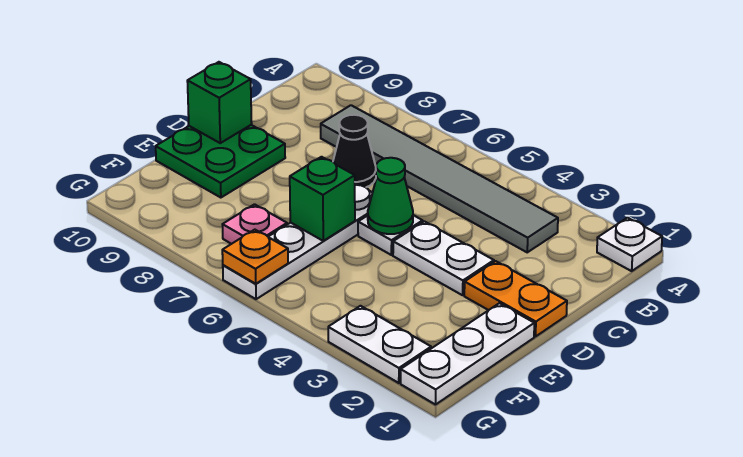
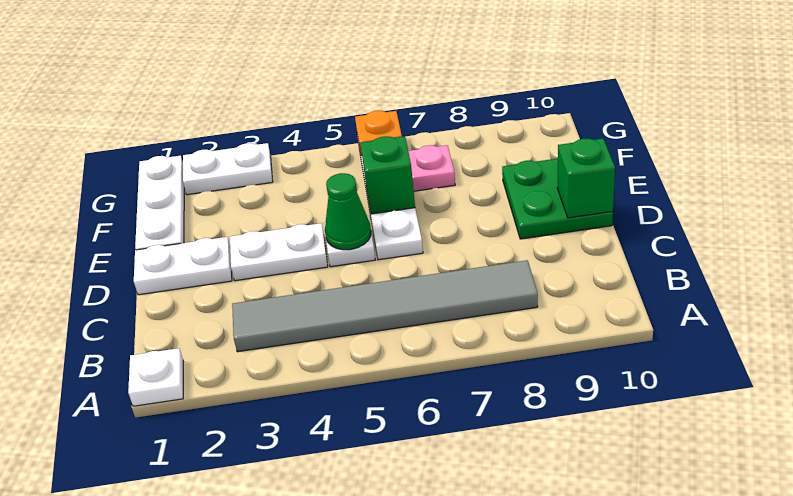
black cone C7 level 1 -> none
orange plate D1:D2 level 1 -> white plate D1:D2 level 1

